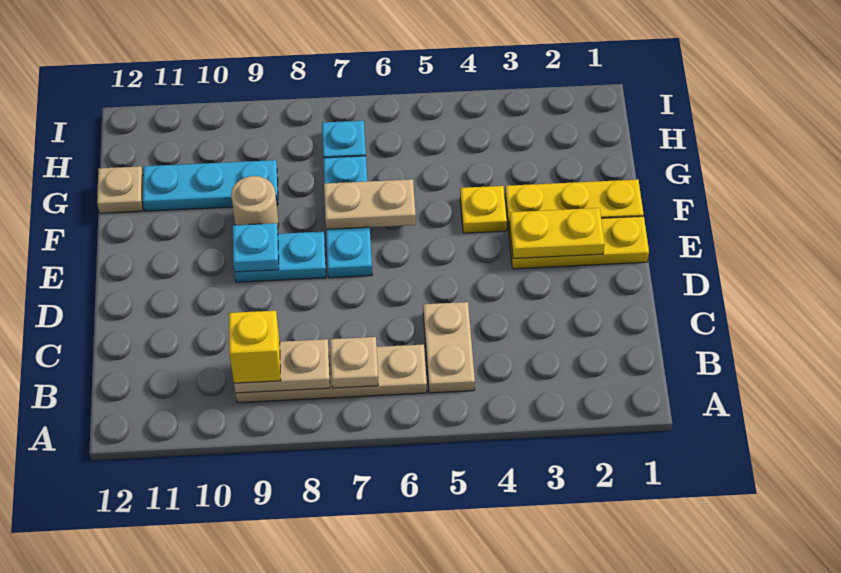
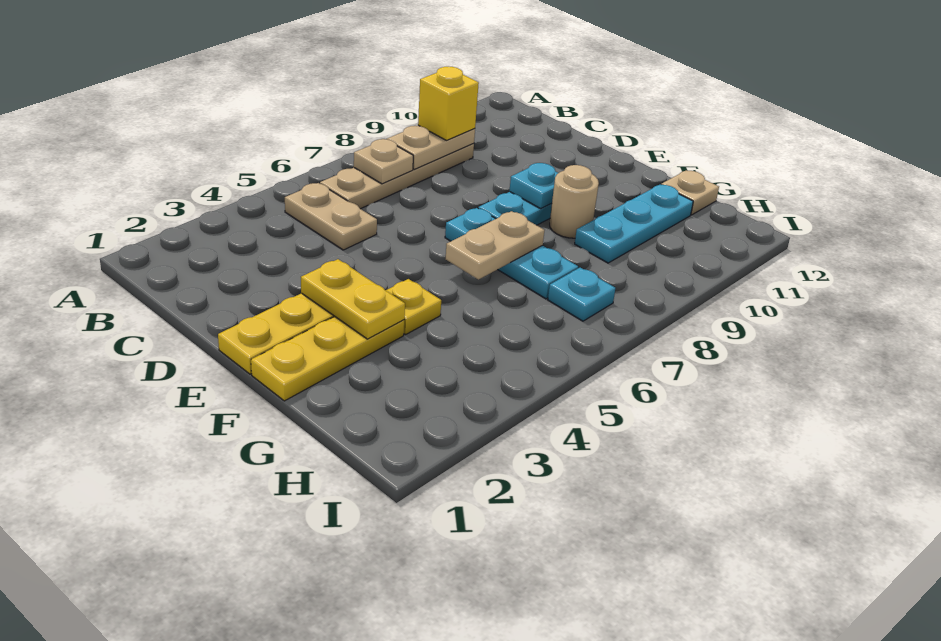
yellow plate E2:E3 level 2 -> yellow plate E3:F3 level 2

